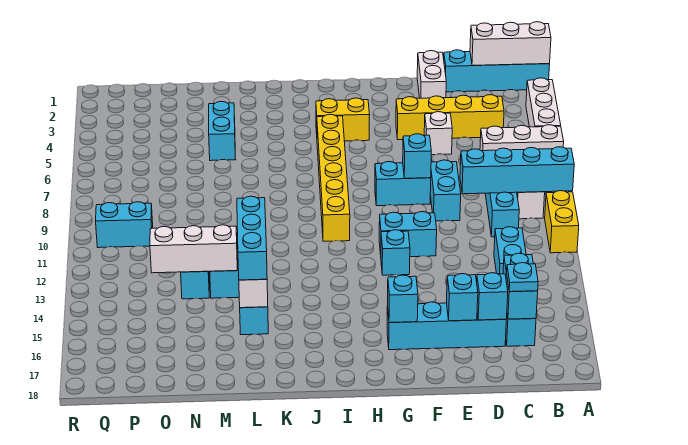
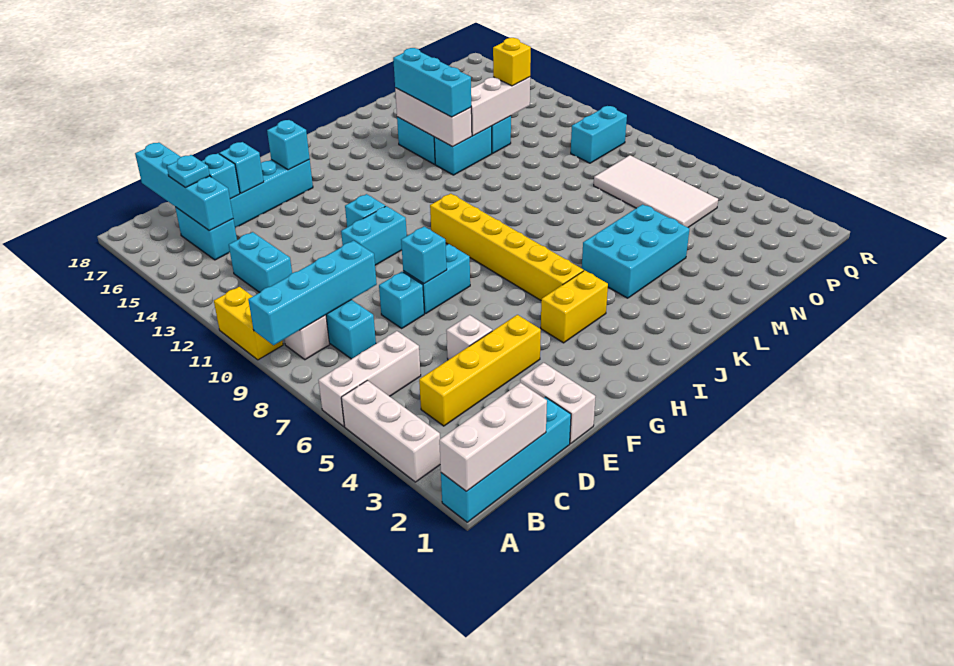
cyan brick C15:C16 level 2 -> cyan brick C15:C18 level 2
cyan brick E8:E9 level 1 -> cyan brick E8 level 1
cyan brick M4:M5 level 1 -> cyan brick K4:M5 level 1
none -> white tile O5:P8 level 1
none -> yellow brick O13 level 3

